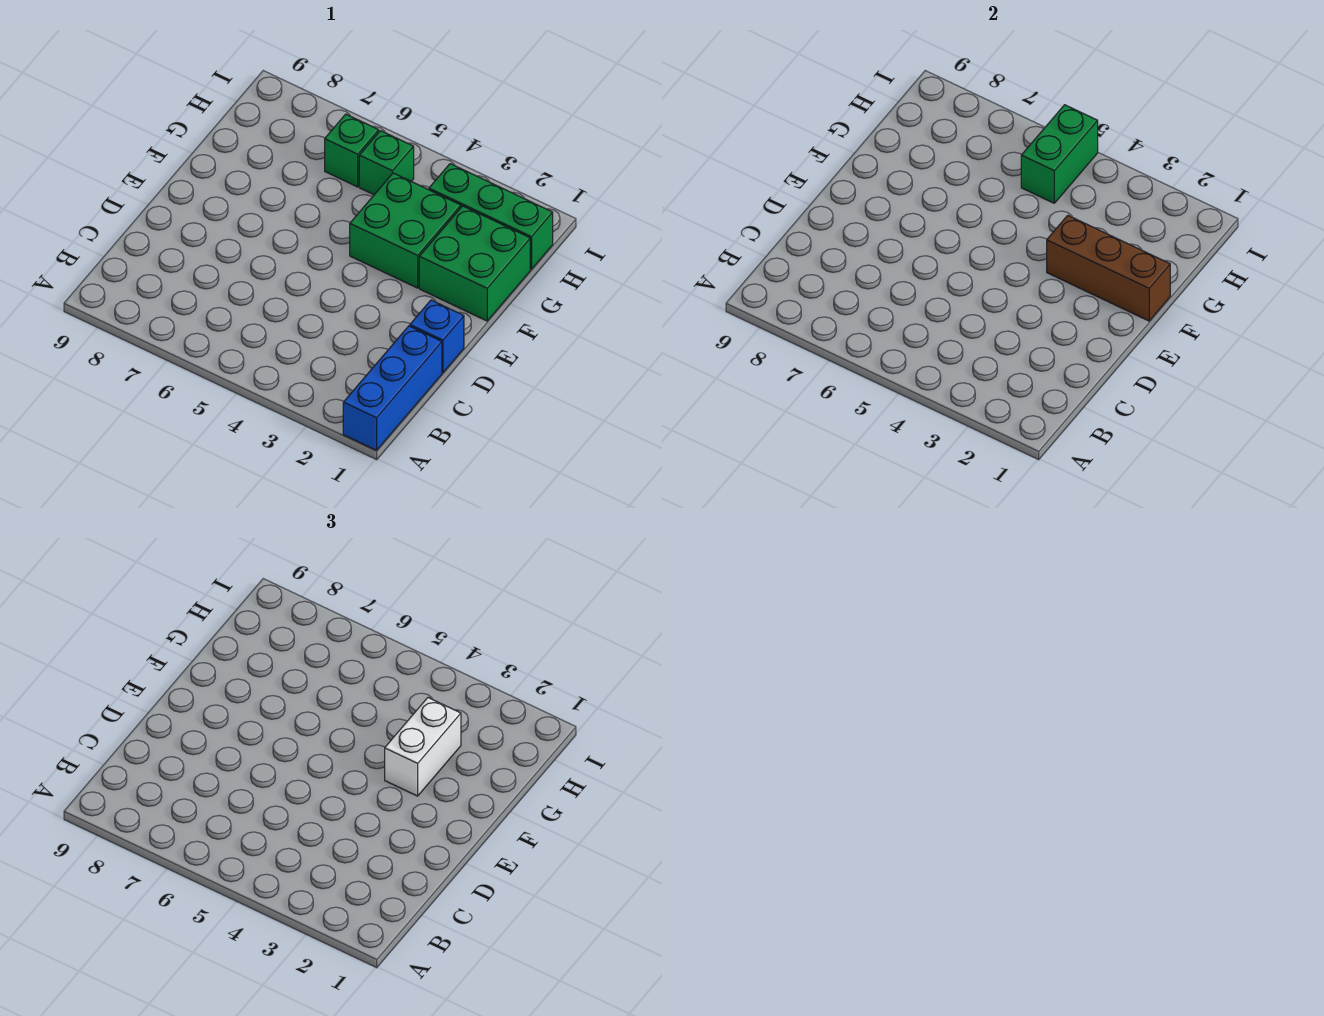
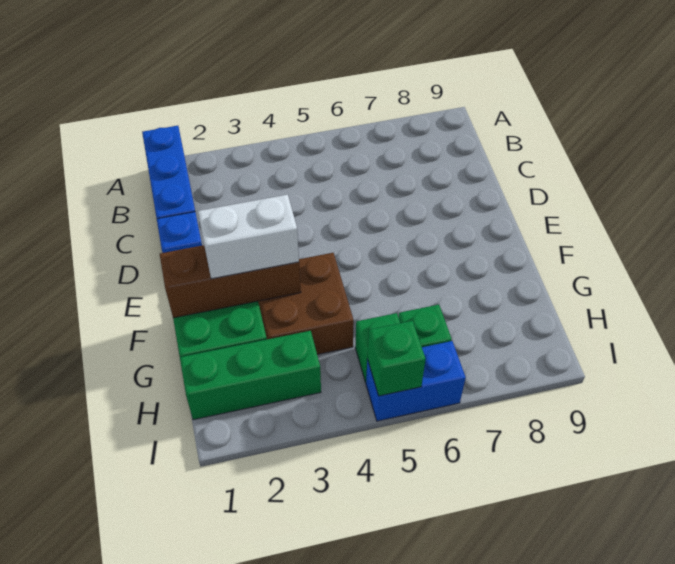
green brick F3:G4 level 1 -> brown brick F3:G4 level 1
white brick F3:G3 level 3 -> white brick F2:F3 level 3
green brick H5:I5 level 2 -> green brick I5 level 2
none -> blue brick I5:I6 level 1

